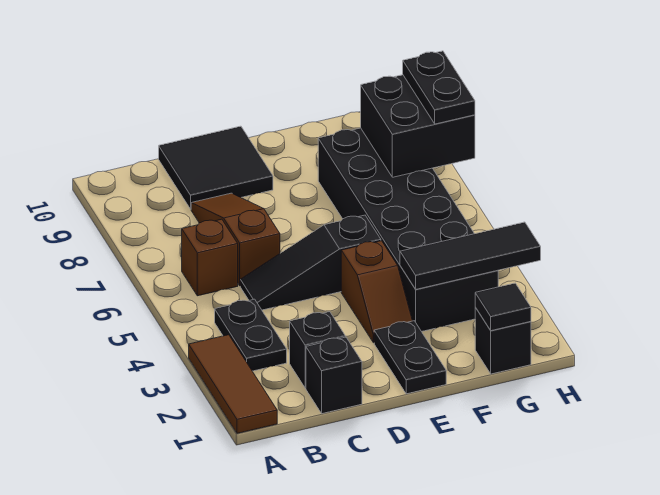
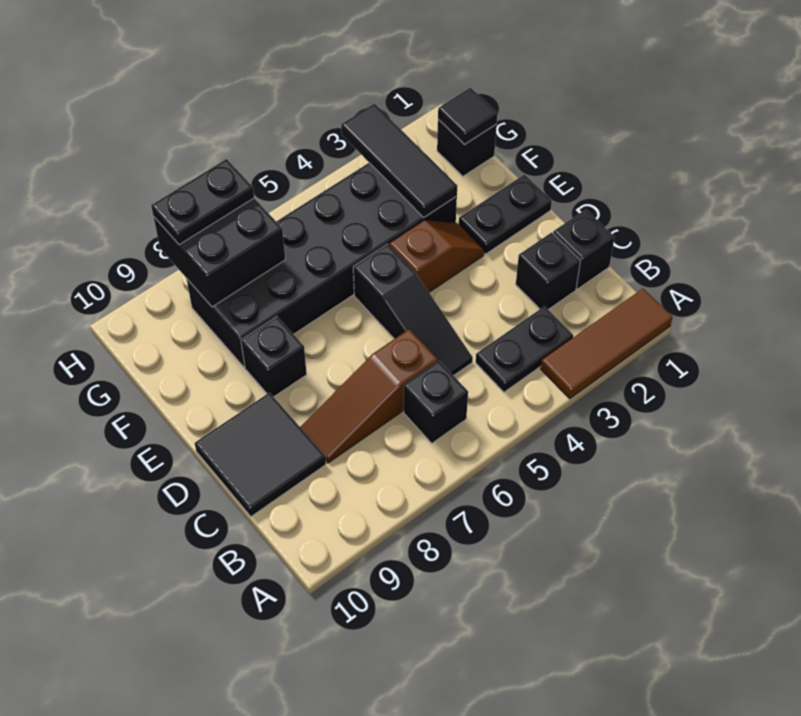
brown brick B6 level 1 -> black brick B6 level 1
none -> black brick E8 level 1

